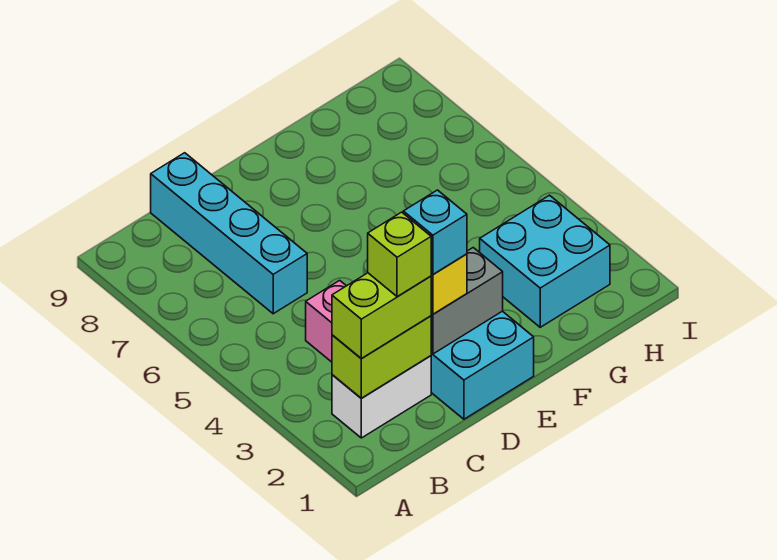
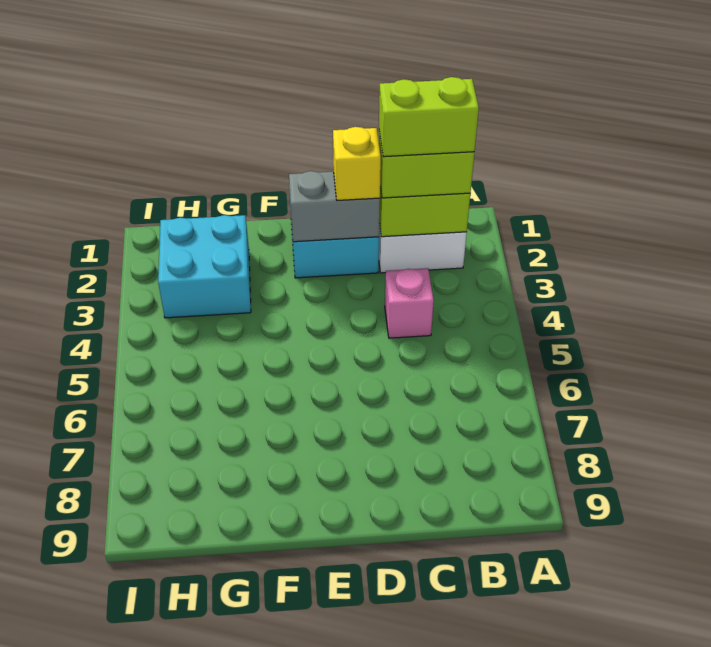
lime brick C2 level 4 -> lime brick B2:C2 level 4
cyan brick C6:C9 level 1 -> none
cyan brick D2 level 4 -> none

